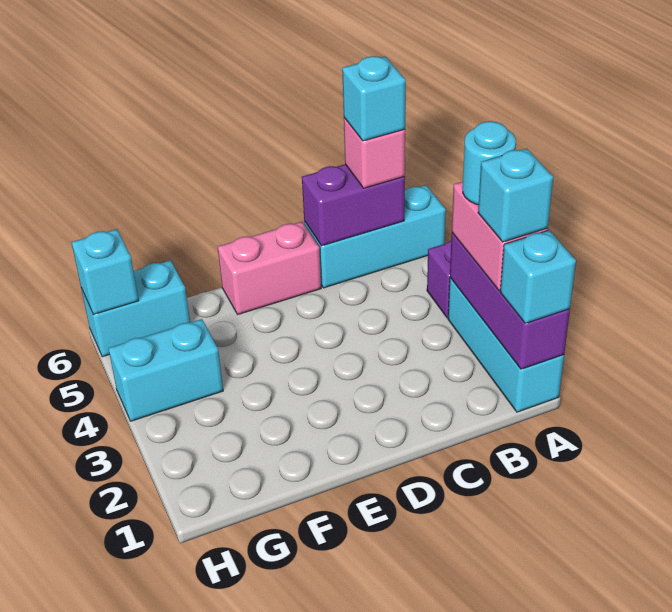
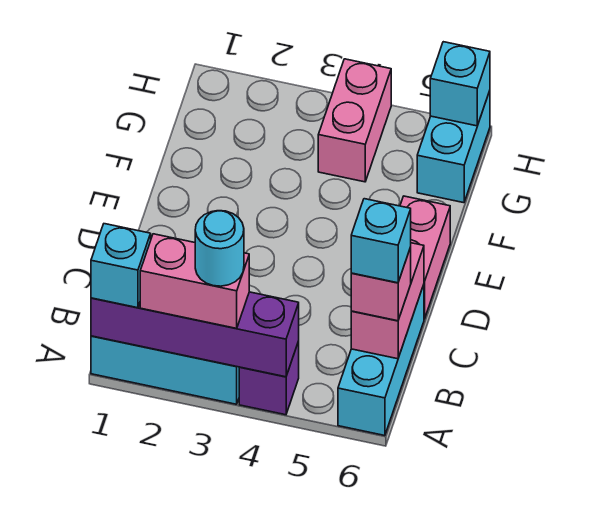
purple brick A1:A3 level 2 -> purple brick A1:A4 level 2
cyan brick A2 level 4 -> none
purple brick B6:C6 level 2 -> pink brick B6:C6 level 2
cyan brick G4:H4 level 1 -> pink brick G4:H4 level 1

